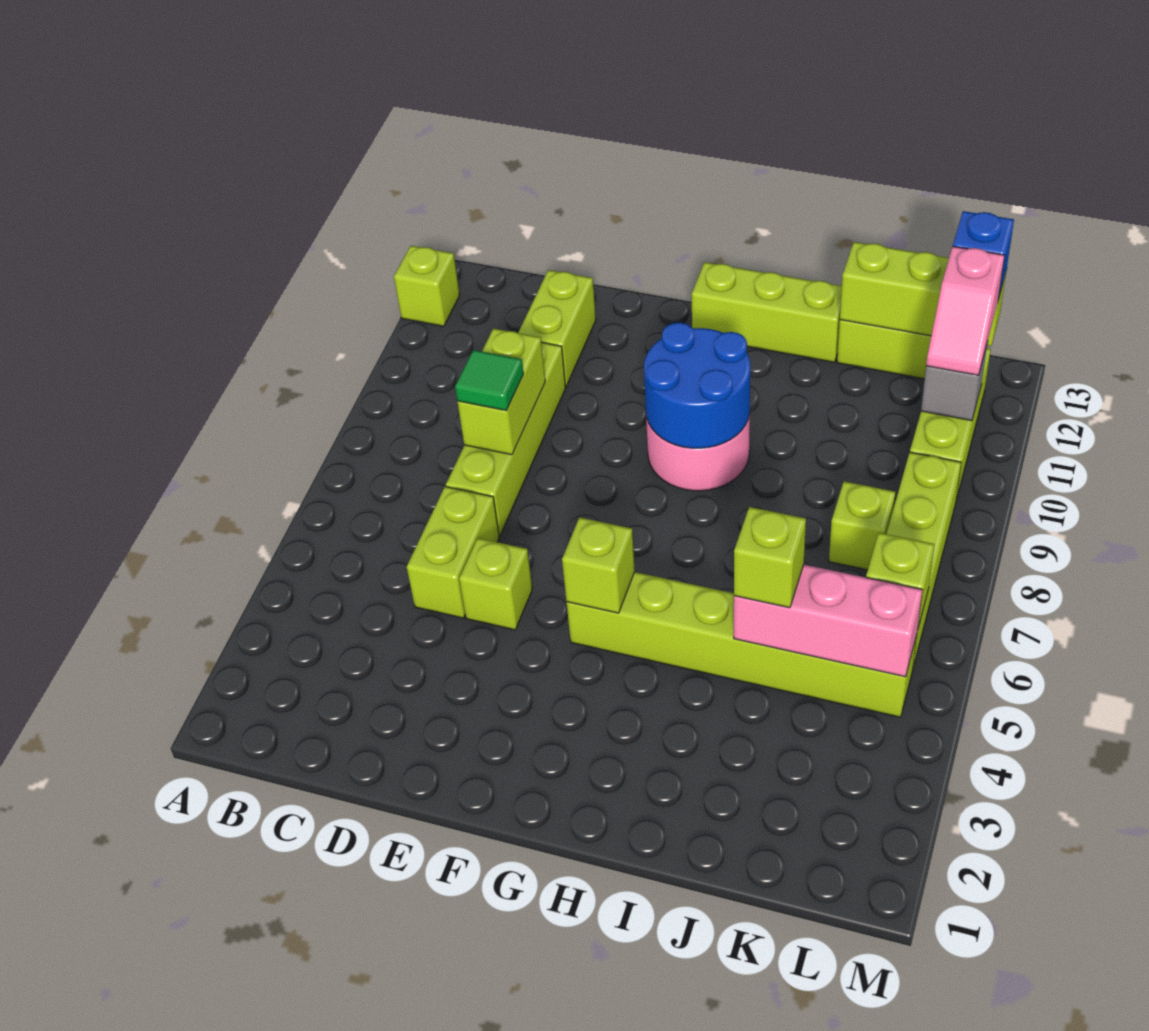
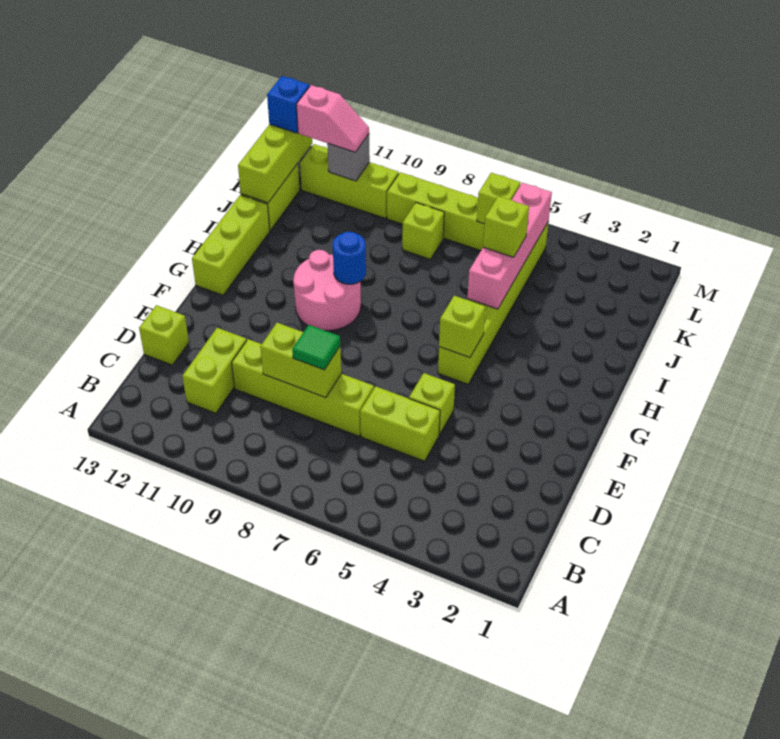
lime brick A12 level 1 -> lime brick D13 level 1
lime brick D11:D12 level 1 -> lime brick C11:D11 level 1
blue round brick G9:H10 level 2 -> blue round brick H9 level 2
pink brick J5:L5 level 2 -> pink brick I5:L5 level 2

